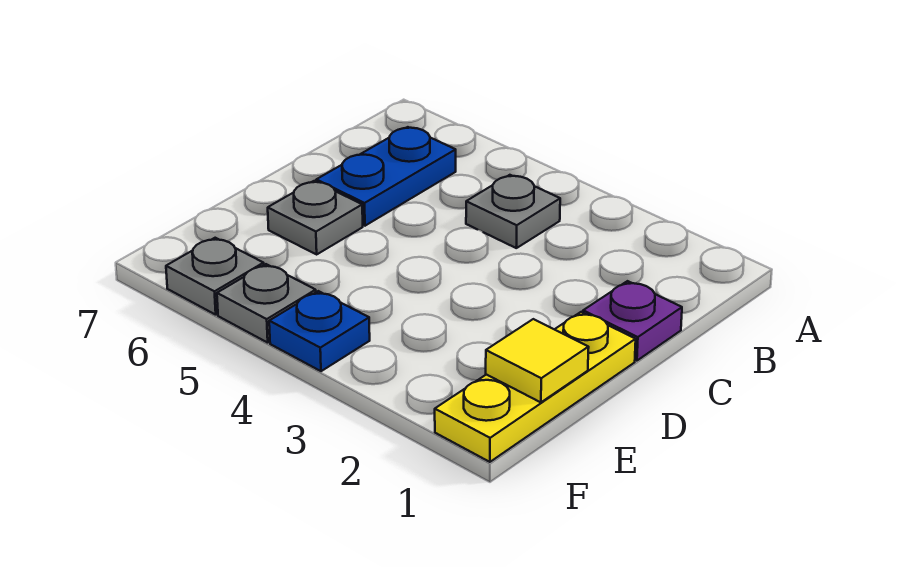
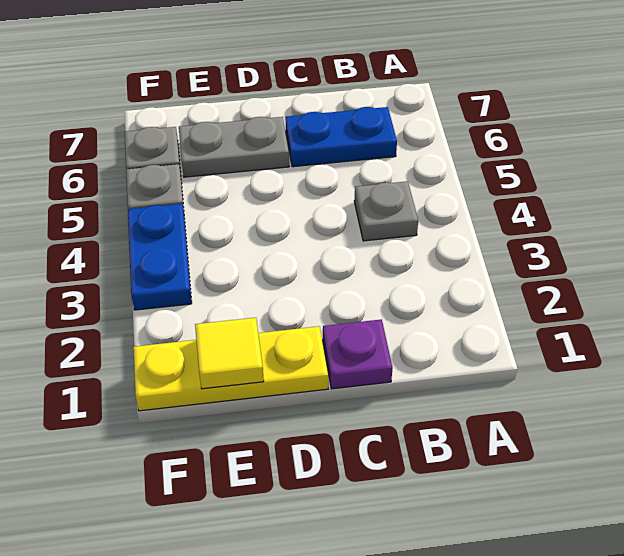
grey plate D6 level 1 -> grey plate D6:E6 level 1
blue plate F4 level 1 -> blue plate F3:F4 level 1

